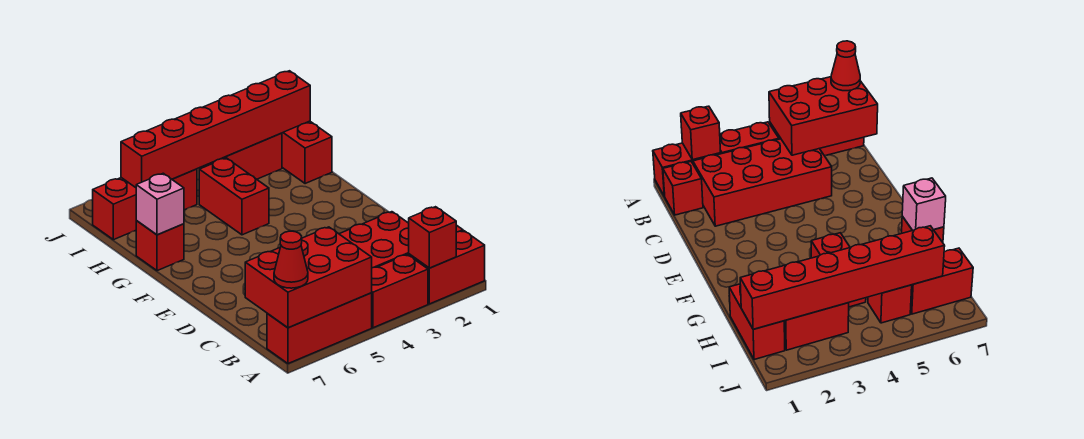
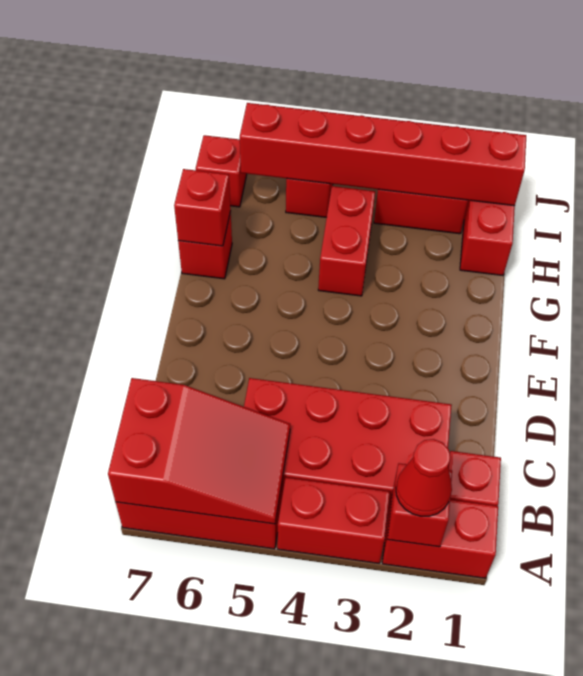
red brick A5:B7 level 2 -> red slope A5:B7 level 2 top 7
red cone A7 level 3 -> red cone A2 level 3
pink brick G7 level 2 -> red brick G7 level 2
red brick I6:I7 level 1 -> red brick I7 level 1

